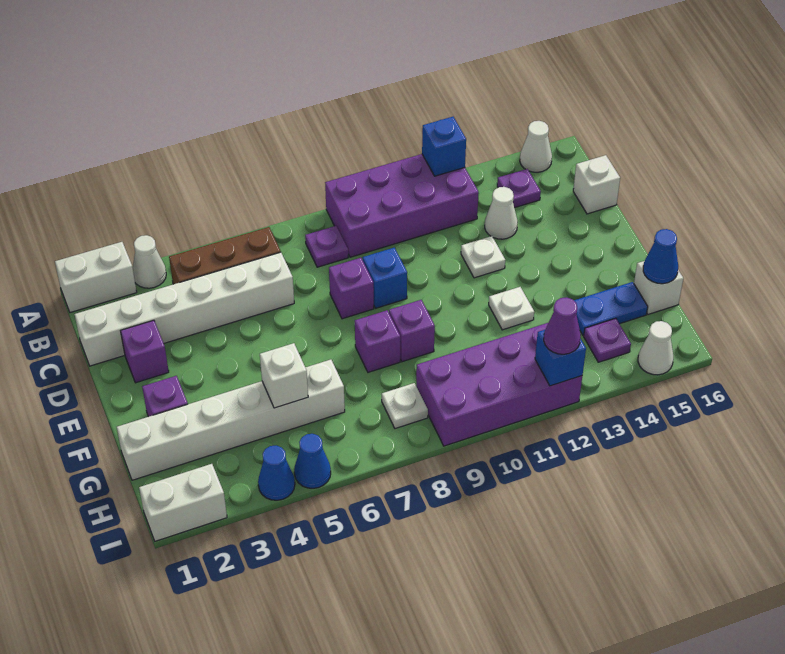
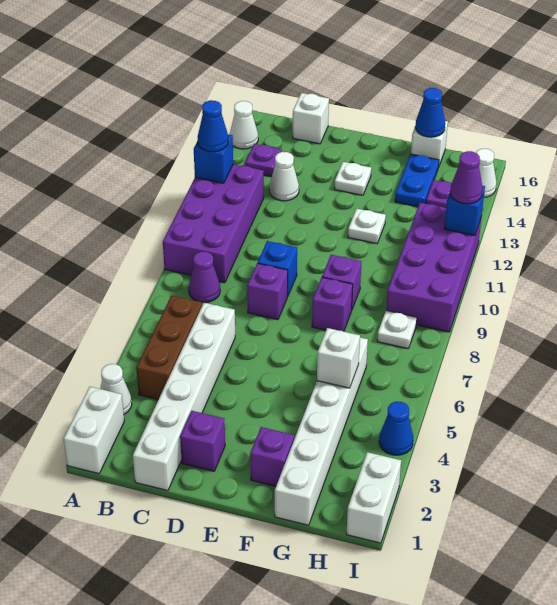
purple plate B8 level 1 -> purple cone B8 level 1
white plate D12 level 1 -> white plate E14 level 1
blue cone I5 level 1 -> blue cone A12 level 3

